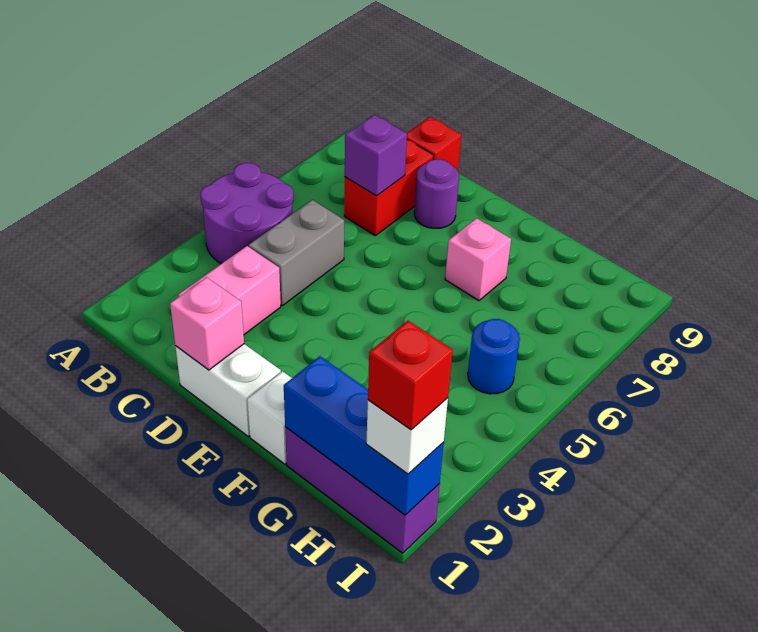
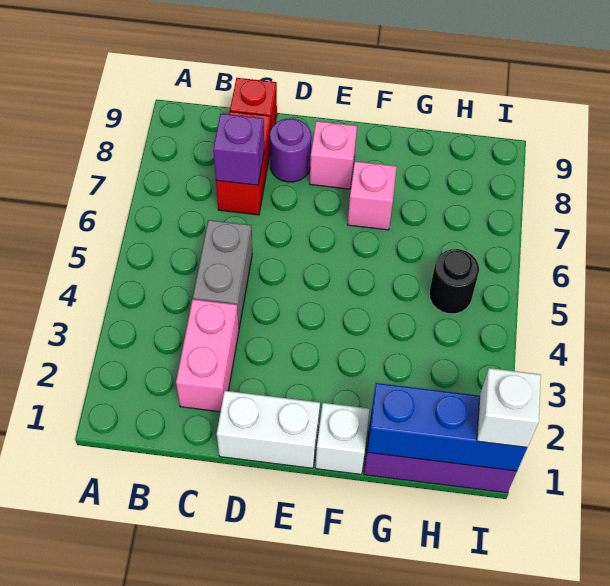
purple round brick A4:B5 level 1 -> none
pink brick D1 level 2 -> pink brick E8 level 1
blue round brick H5 level 1 -> black round brick H5 level 1
red brick I1 level 4 -> none

